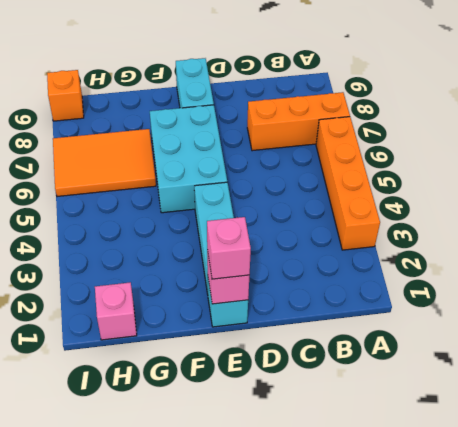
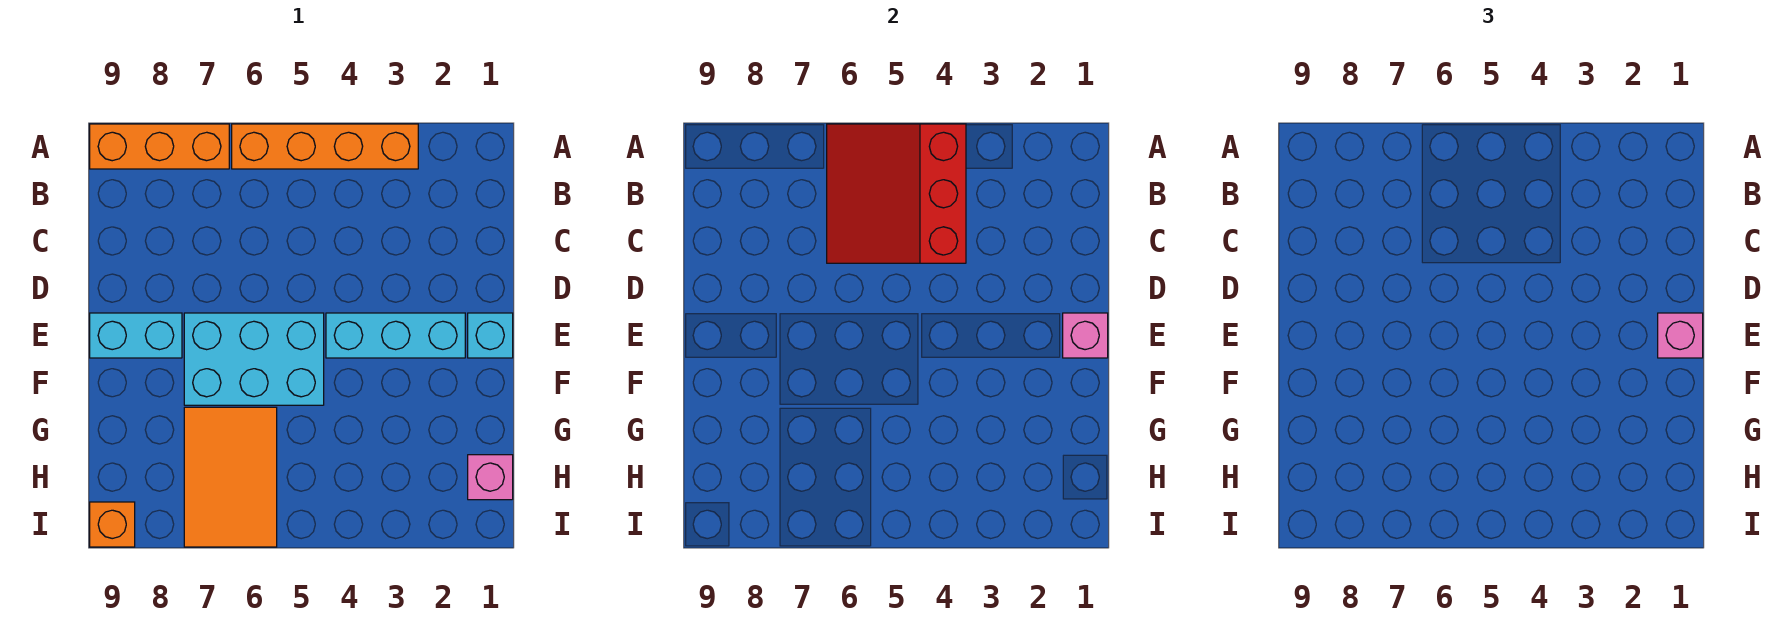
none -> red slope A4:C6 level 2 top 4
orange brick A7:C7 level 1 -> orange brick A7:A9 level 1

